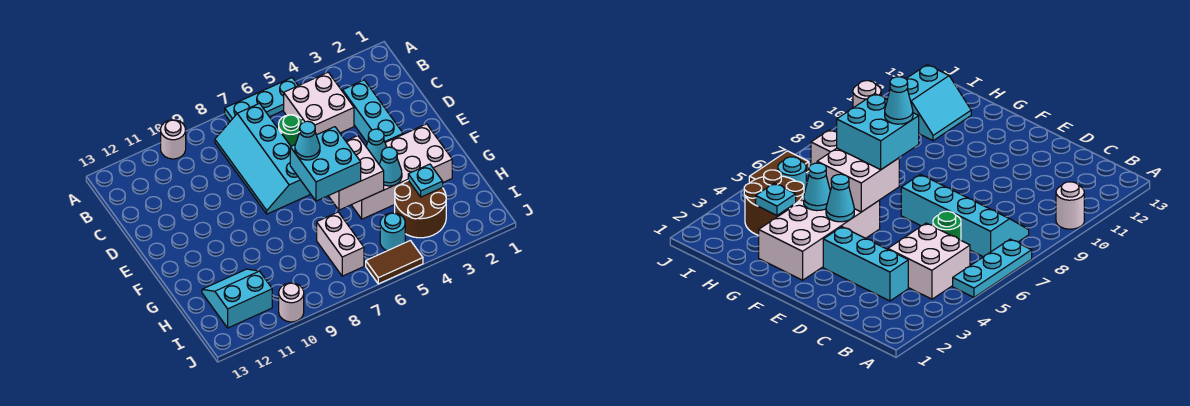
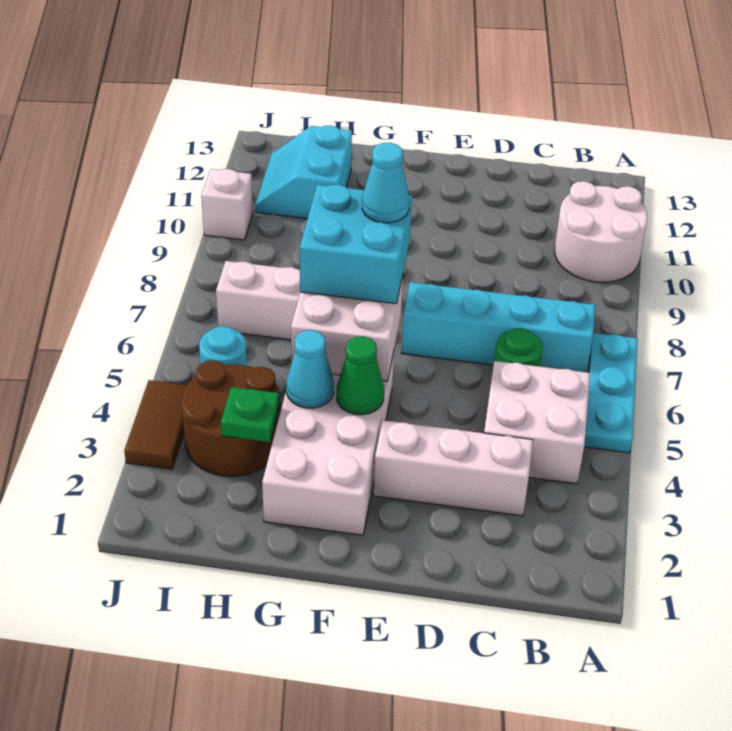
white round brick A10 level 1 -> white round brick A10:B11 level 1
cyan brick C3:E3 level 1 -> white brick C3:E3 level 1
cyan cone F4 level 2 -> green cone F4 level 2
cyan plate H3 level 2 -> green plate H3 level 2
cyan slope H11:I12 level 1 top I -> cyan slope H11:I12 level 1 top H
brown tile J5:J6 level 1 -> brown tile J3:J4 level 1
white round brick J10 level 1 -> white brick J10 level 1

